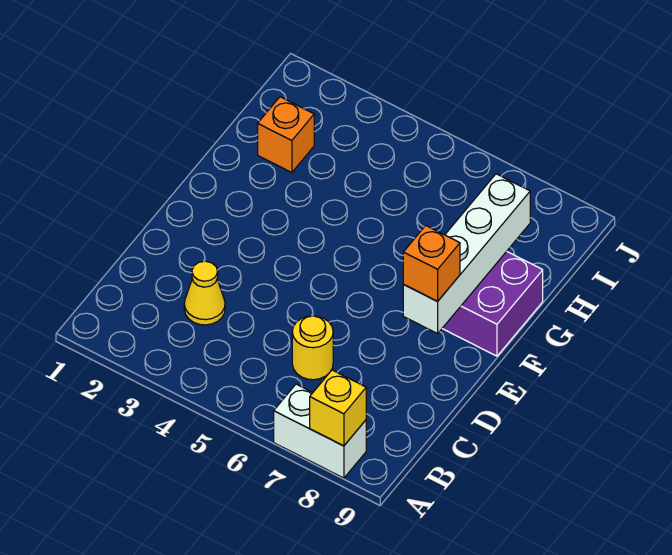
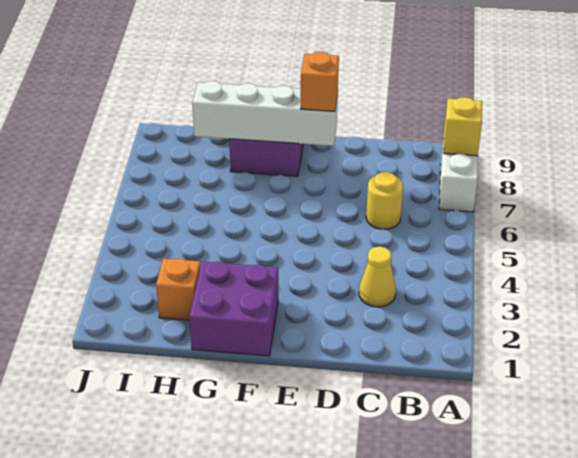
none -> purple brick F1:G2 level 1

